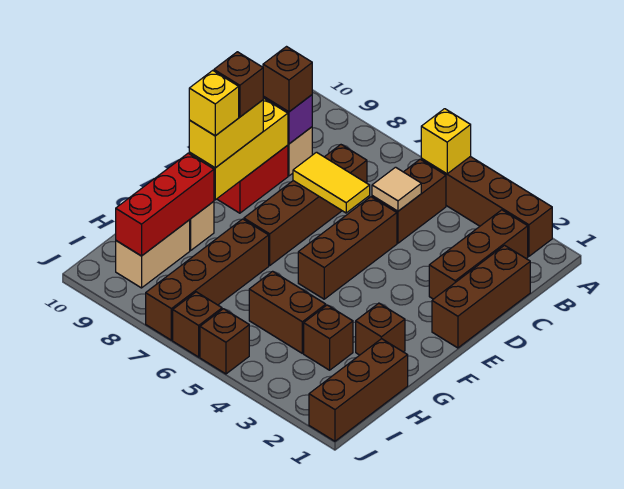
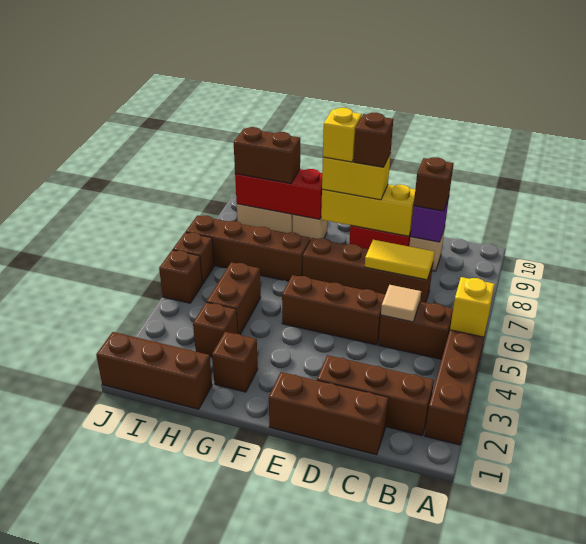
yellow tile D6:D7 level 2 -> yellow tile C7:D7 level 2
none -> brown brick H9:I9 level 3

